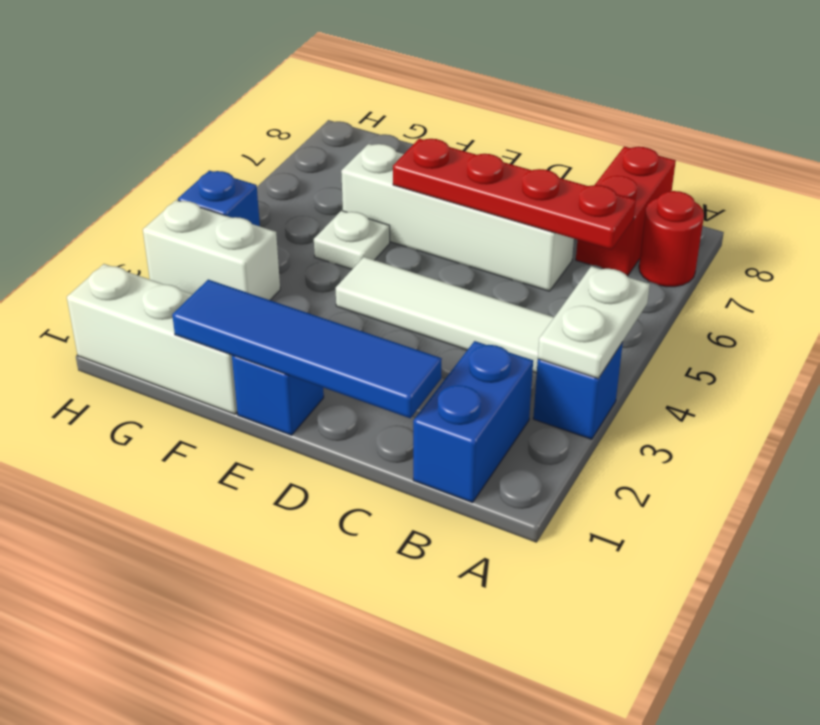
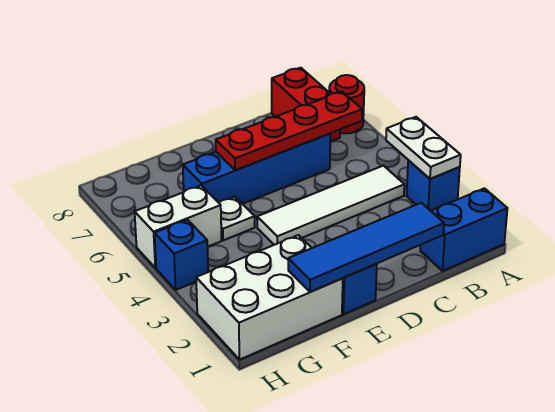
blue brick B1:B2 level 1 -> blue brick A1:B1 level 1
white brick C6:F6 level 1 -> blue brick C6:F6 level 1
white brick F1:H1 level 1 -> white brick F1:H2 level 1
white brick G3:H3 level 1 -> white brick G5:H5 level 1

